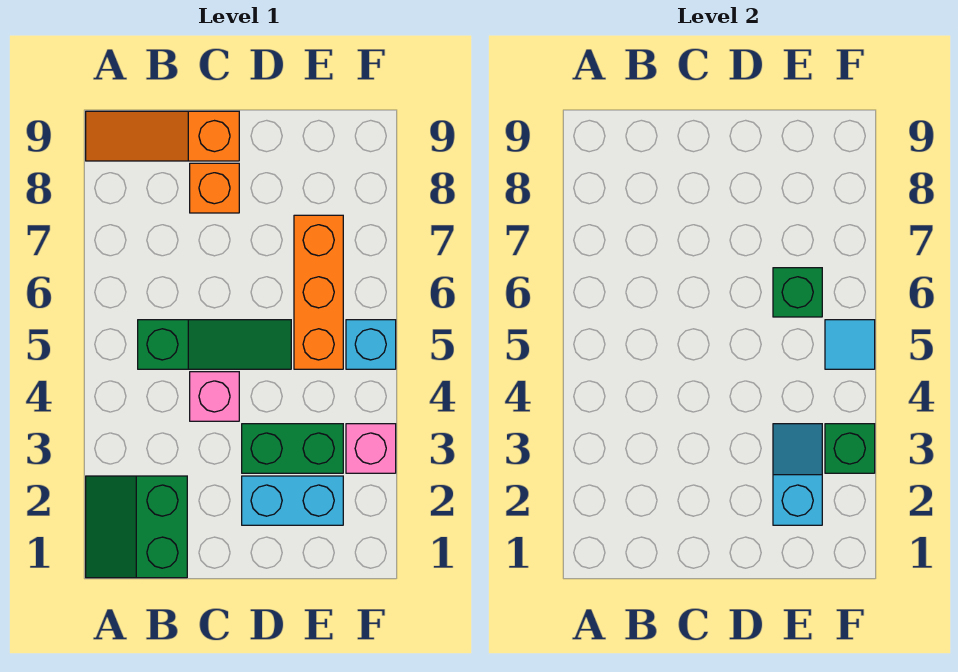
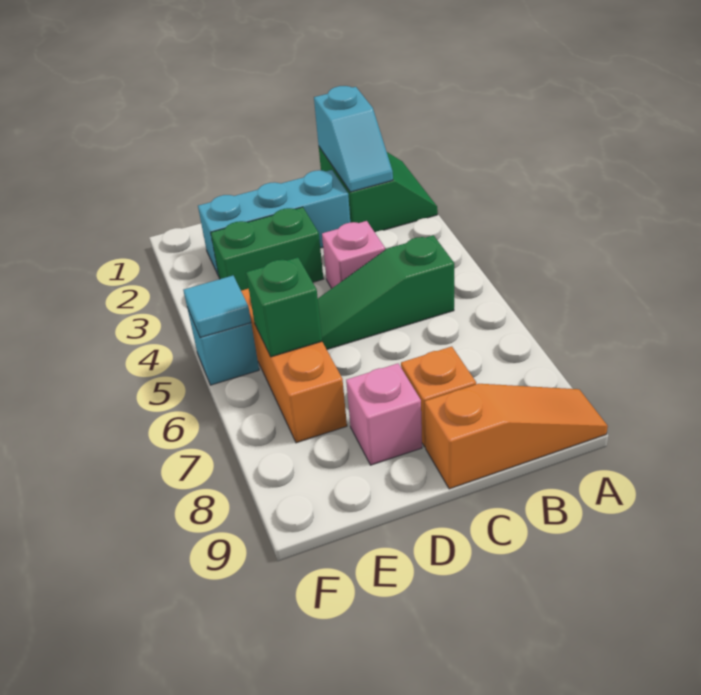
cyan brick D2:E2 level 1 -> cyan brick C2:E2 level 1
cyan slope E2:E3 level 2 top 2 -> cyan slope B1:B2 level 2 top 1
pink brick F3 level 1 -> pink brick D8 level 1
green brick F3 level 2 -> none

